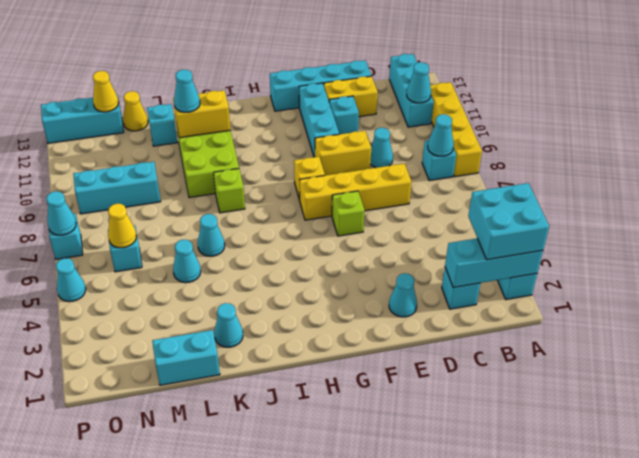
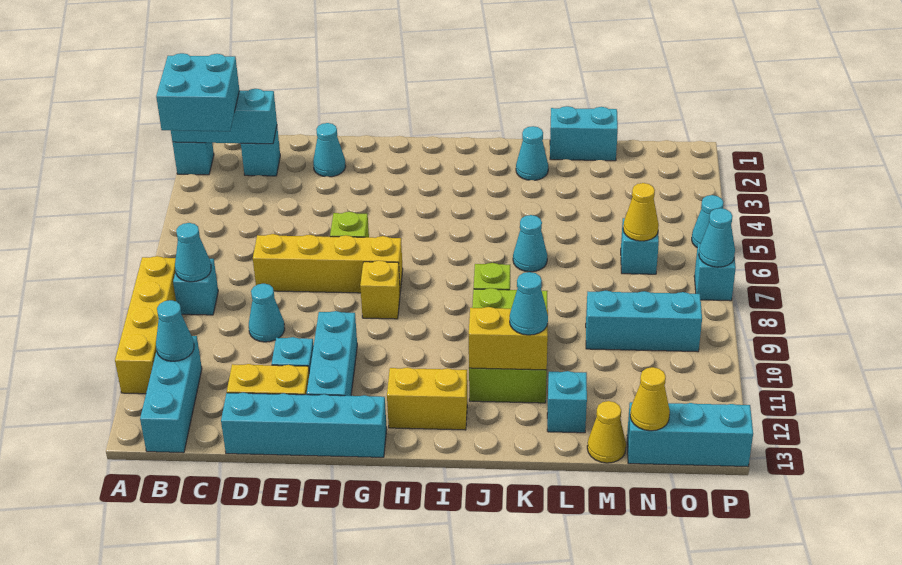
yellow brick E9:F9 level 1 -> yellow brick H12:I12 level 1
cyan cone L5 level 1 -> none

